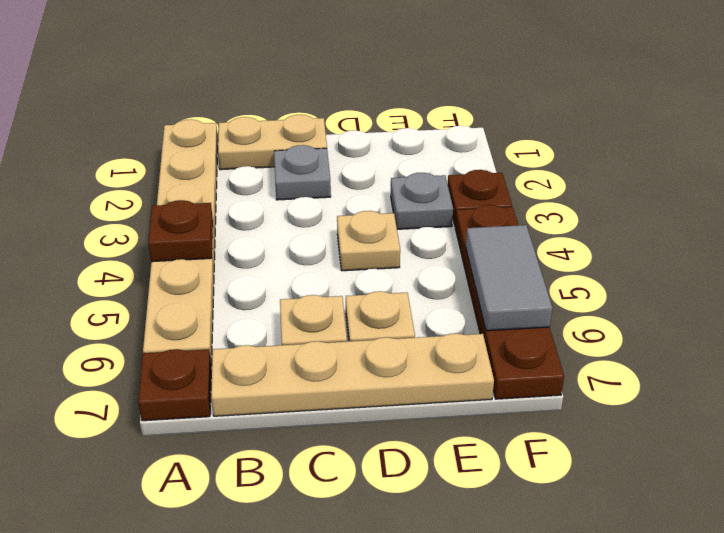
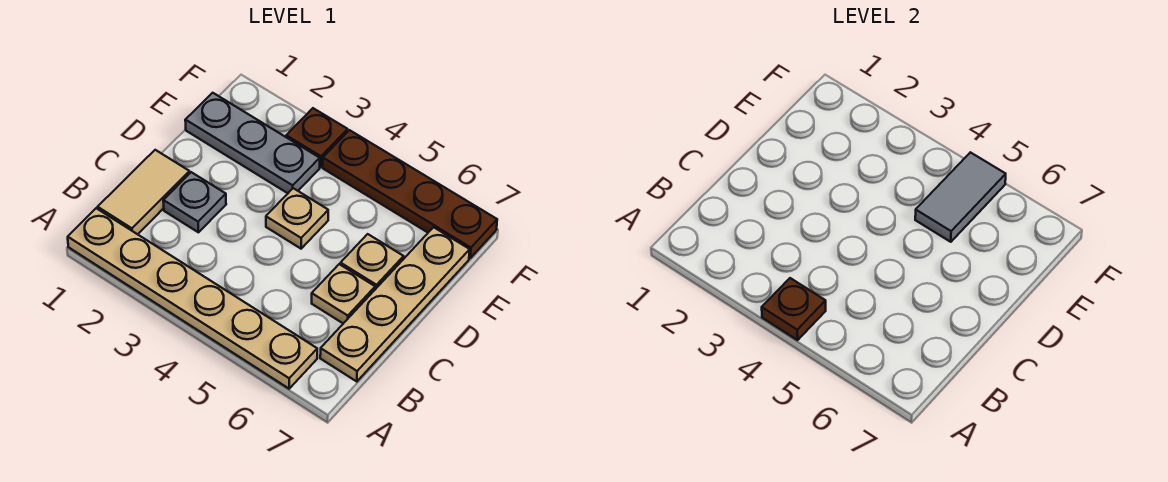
brown plate A7 level 1 -> none
tan plate B1:C1 level 1 -> tan tile B1:C1 level 1
grey plate E3 level 1 -> grey plate E1:E3 level 1
grey tile F5:F6 level 2 -> grey tile E5:F5 level 2

